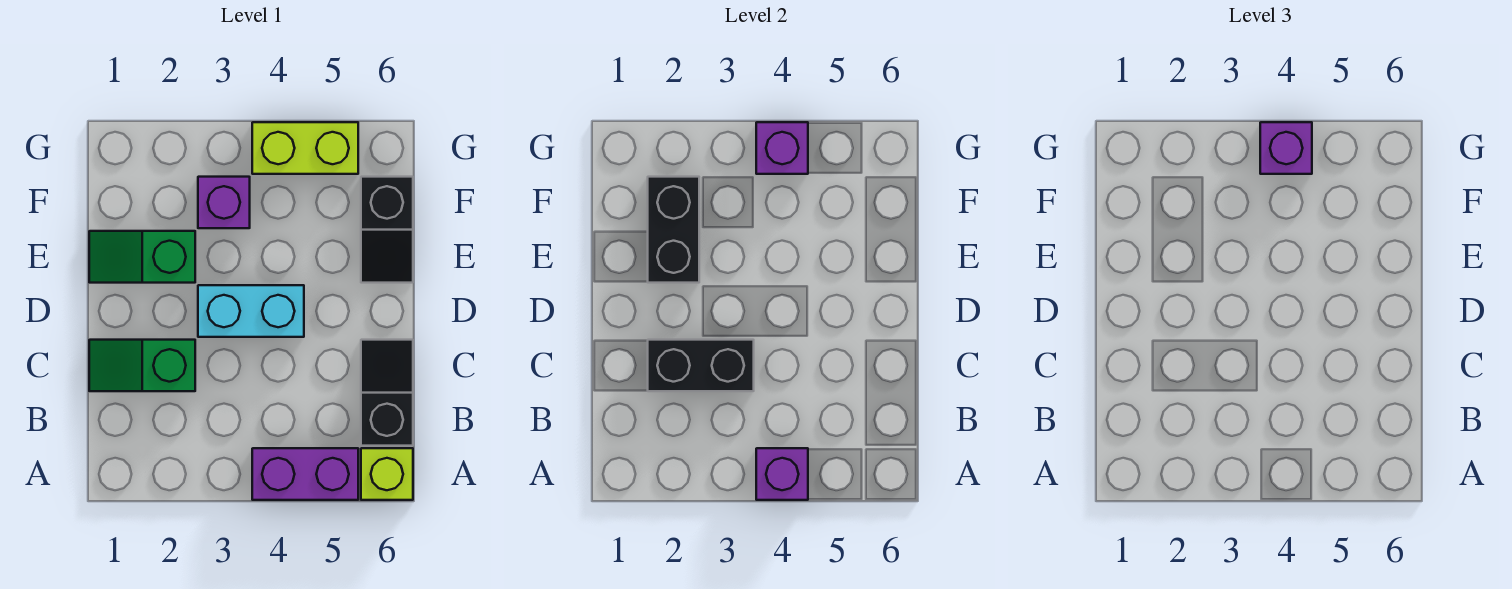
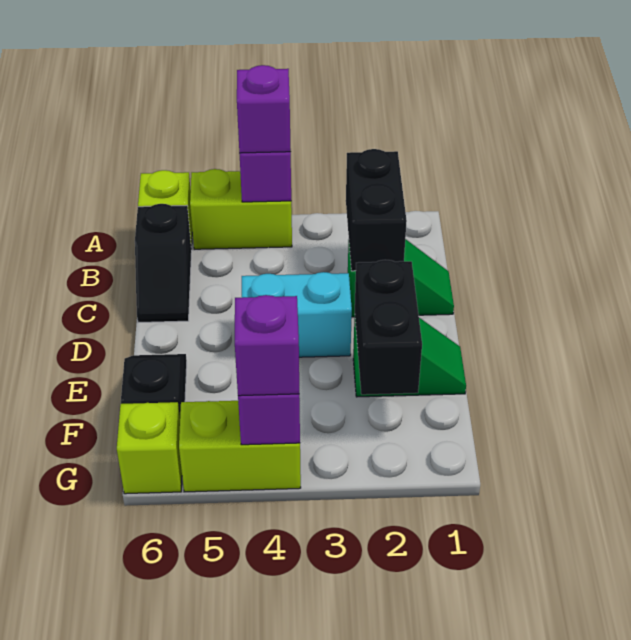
purple brick A4:A5 level 1 -> lime brick A4:A5 level 1
black brick C2:C3 level 2 -> black brick B2:C2 level 2
purple brick F3 level 1 -> purple brick A4 level 3
none -> lime brick G6 level 1

